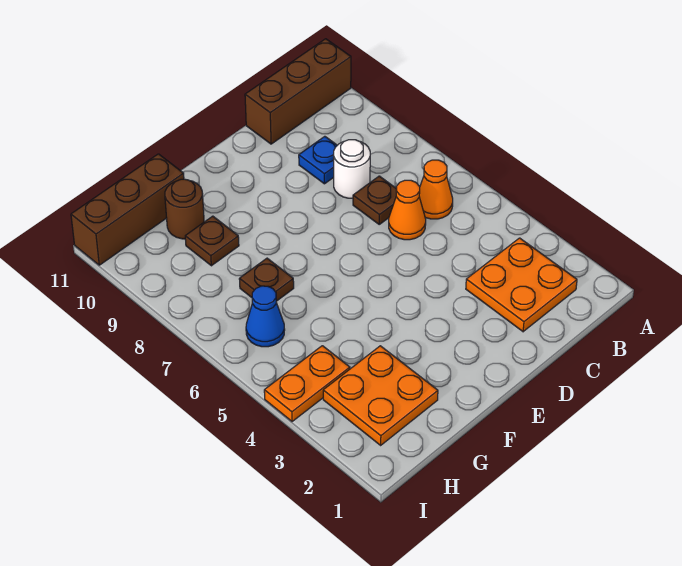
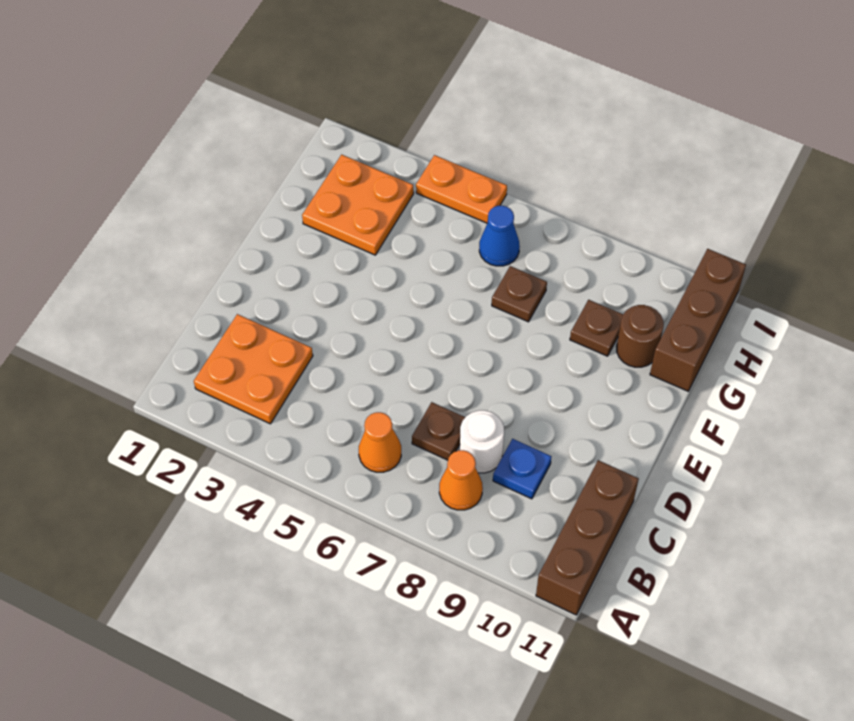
orange cone C6 level 1 -> orange cone B8 level 1
orange plate H4:I4 level 1 -> orange plate I4:I5 level 1

